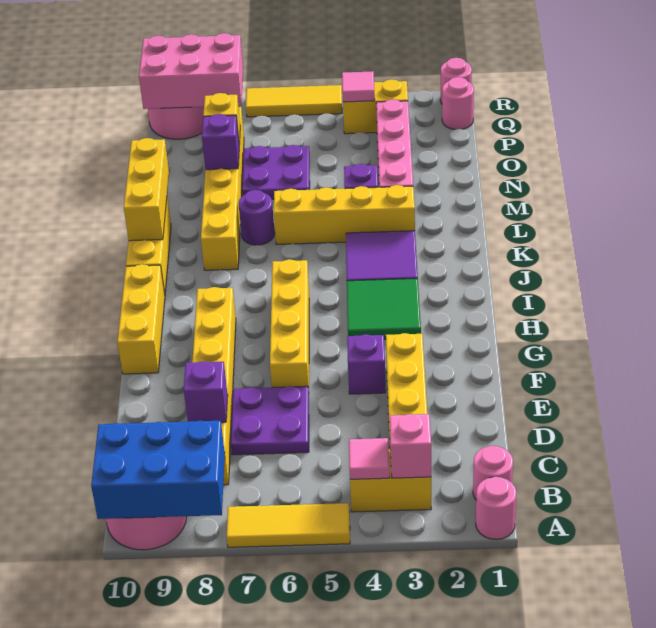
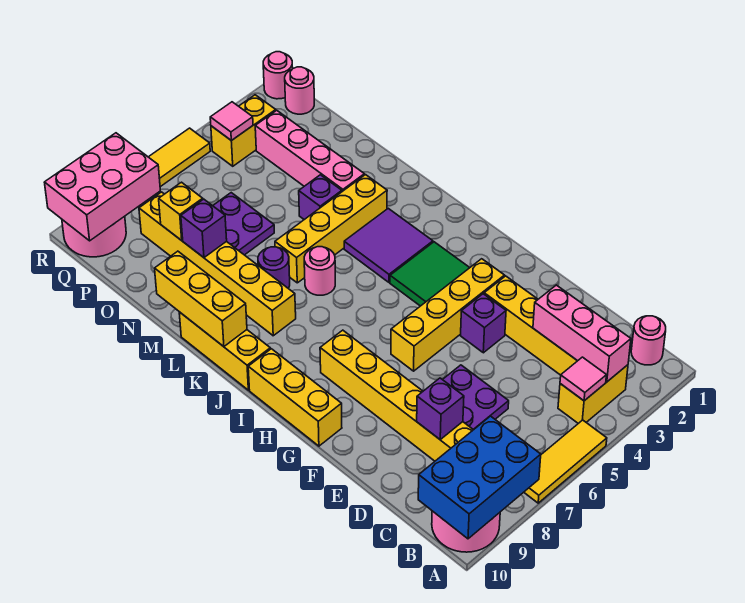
pink round brick A1 level 1 -> pink round brick K6 level 1
pink brick B3 level 2 -> pink brick B3:D3 level 2
yellow brick F6:I6 level 1 -> yellow brick G3:G6 level 1

